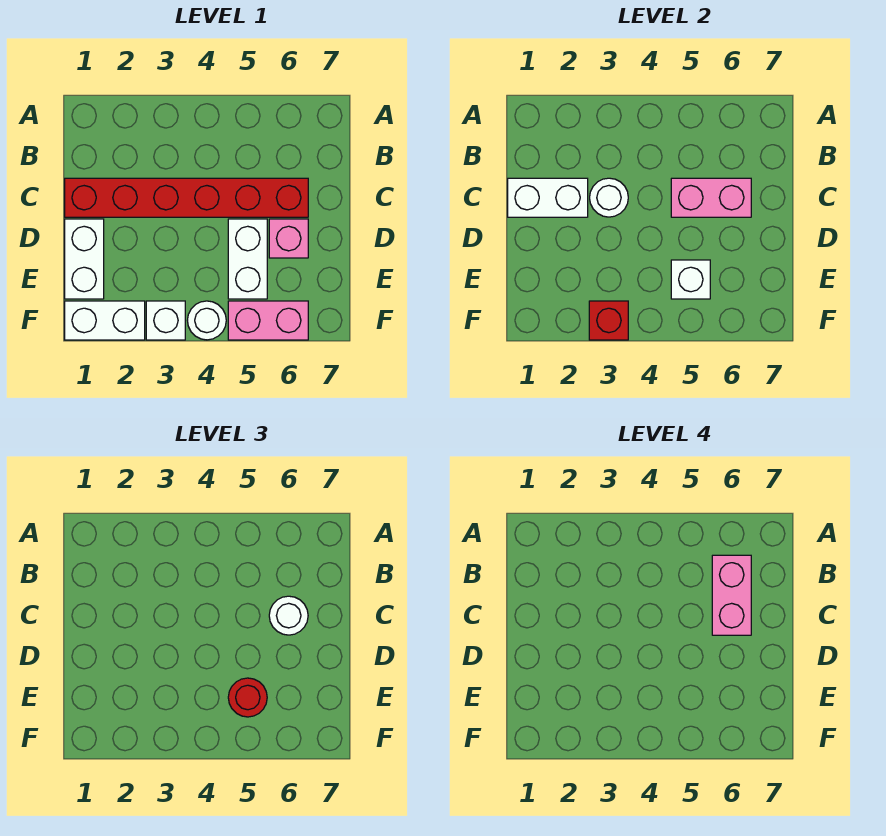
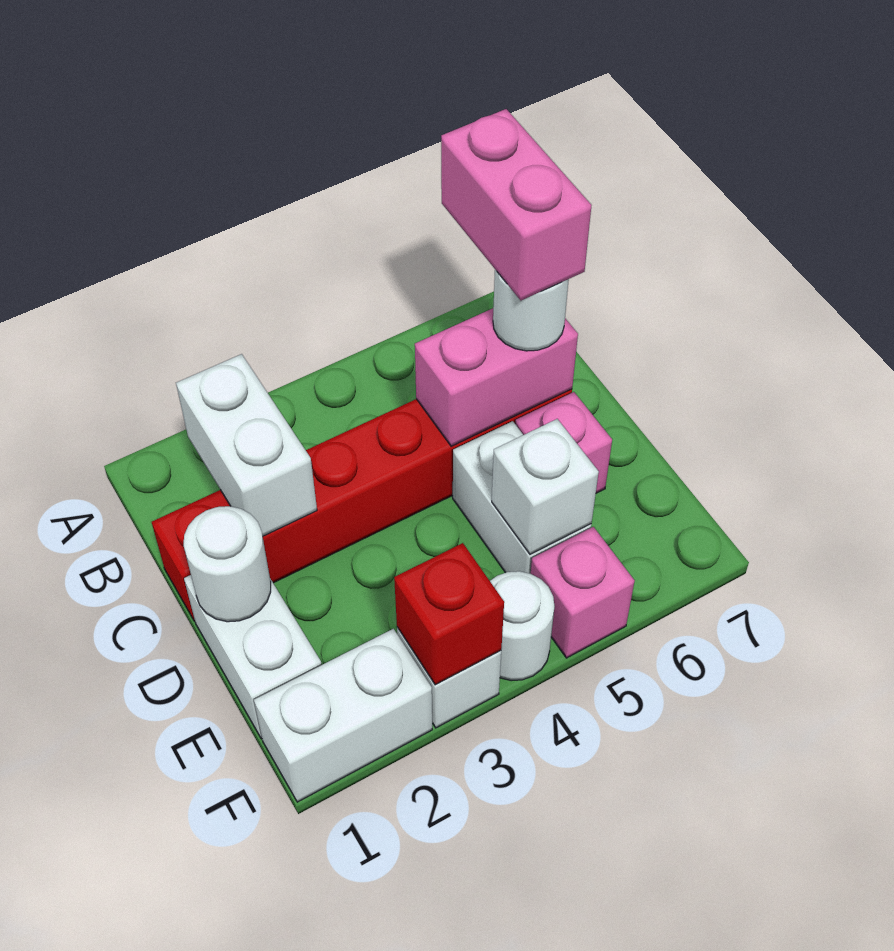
white brick C1:C2 level 2 -> white brick B2:C2 level 2
white round brick C3 level 2 -> white round brick D1 level 2
red round brick E5 level 3 -> none
pink brick F5:F6 level 1 -> pink brick F5 level 1

